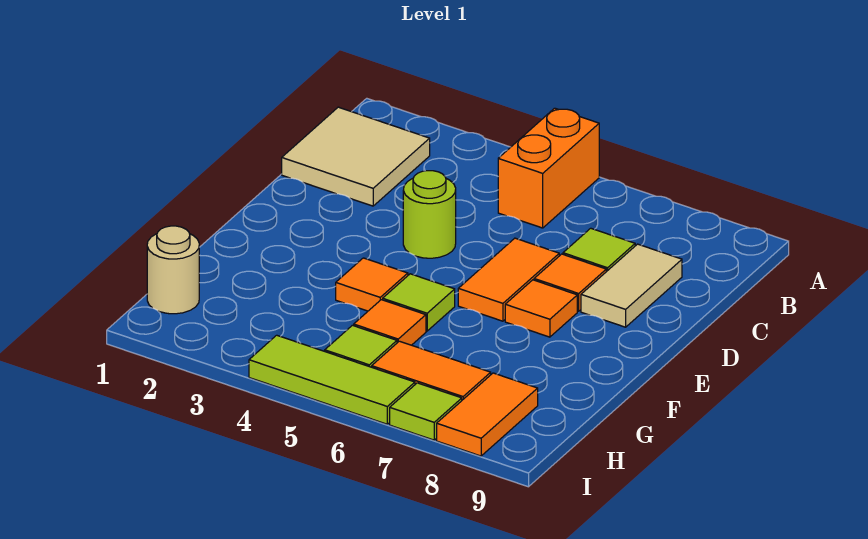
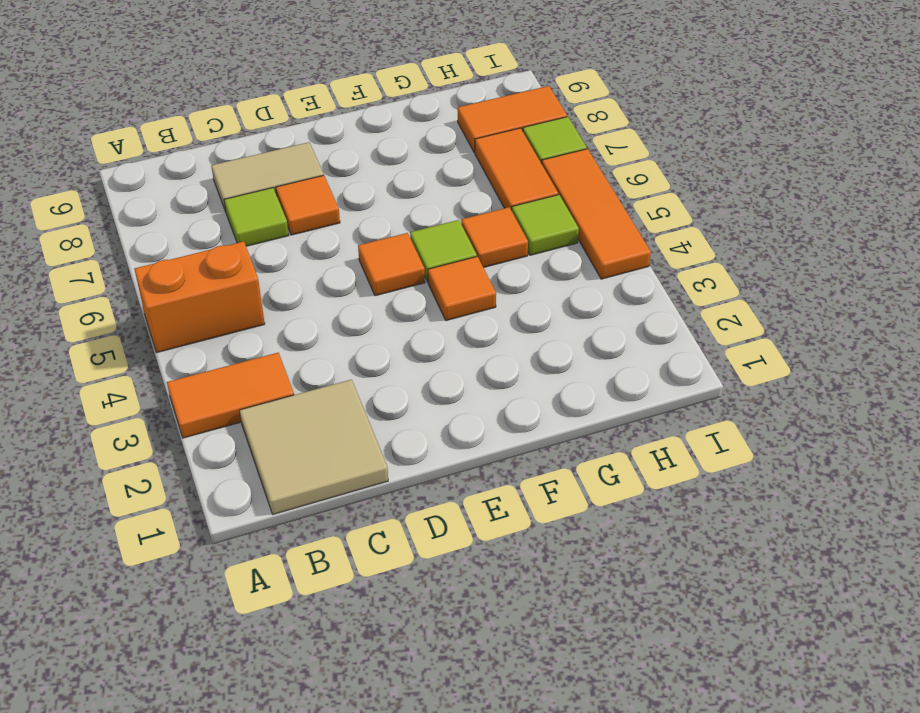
lime round brick D4 level 1 -> none
orange tile D6:E6 level 1 -> orange tile A3:B3 level 1
orange tile E7 level 1 -> orange tile E5 level 1
tan round brick H1 level 1 -> none
lime tile I4:I6 level 1 -> orange tile I4:I6 level 1

